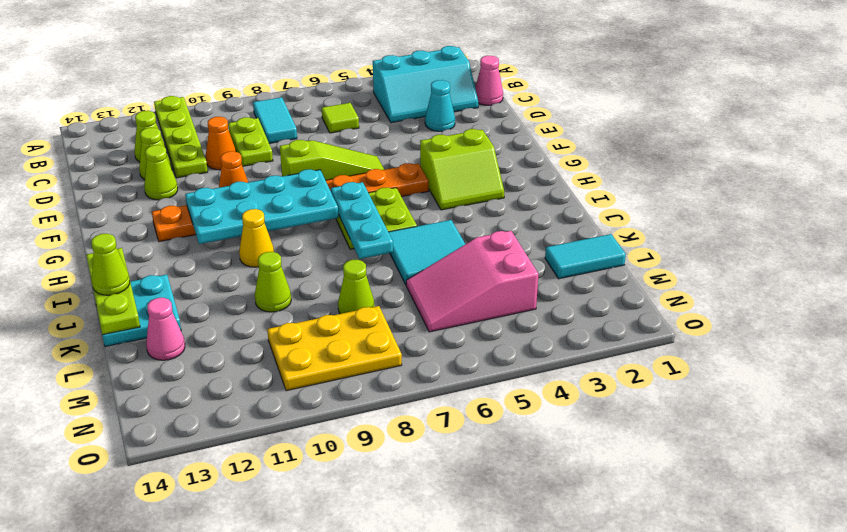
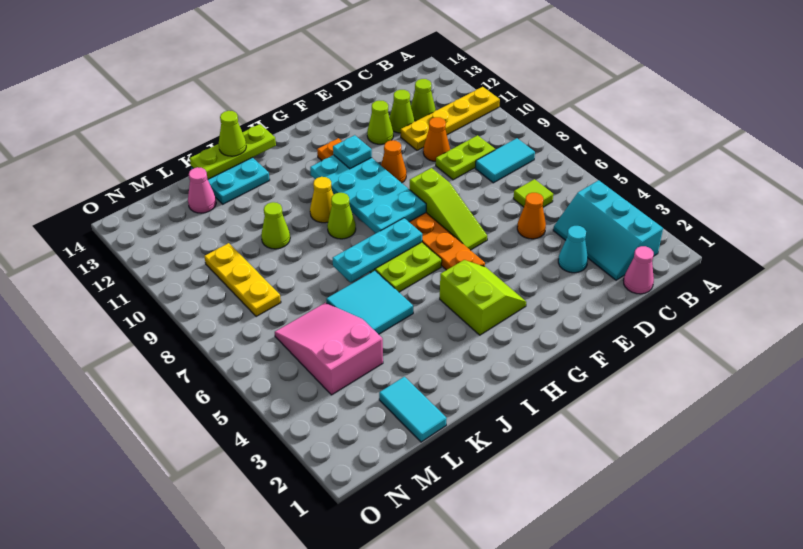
lime plate A11:D11 level 1 -> yellow plate A11:D11 level 1
none -> orange cone D5 level 1
lime slope G3:H4 level 1 top G -> lime slope G3:H4 level 1 top H
none -> cyan plate G11 level 3
lime cone L8 level 1 -> lime cone I9 level 1
yellow plate M8:N10 level 1 -> yellow plate M8:M10 level 1

